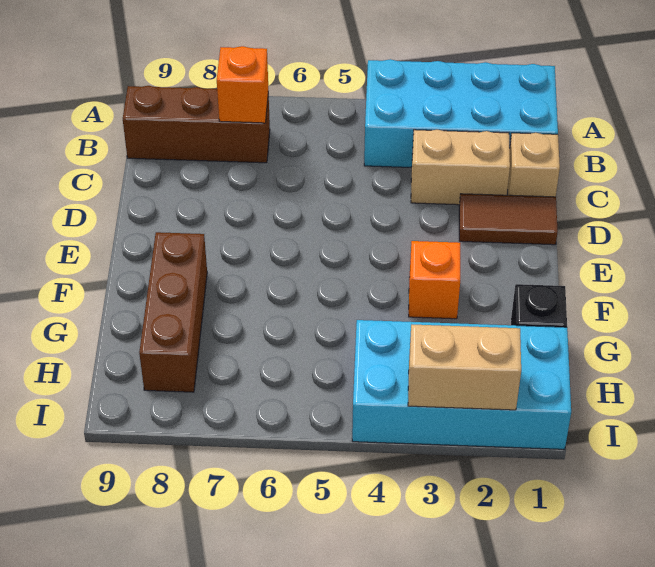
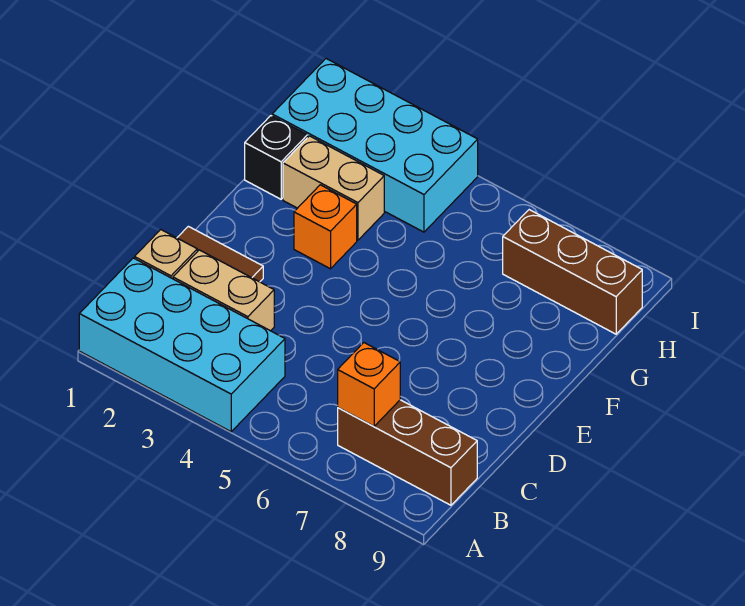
brown brick F8:H8 level 1 -> brown brick H7:H9 level 1
tan brick I2:I3 level 2 -> tan brick G2:G3 level 1

